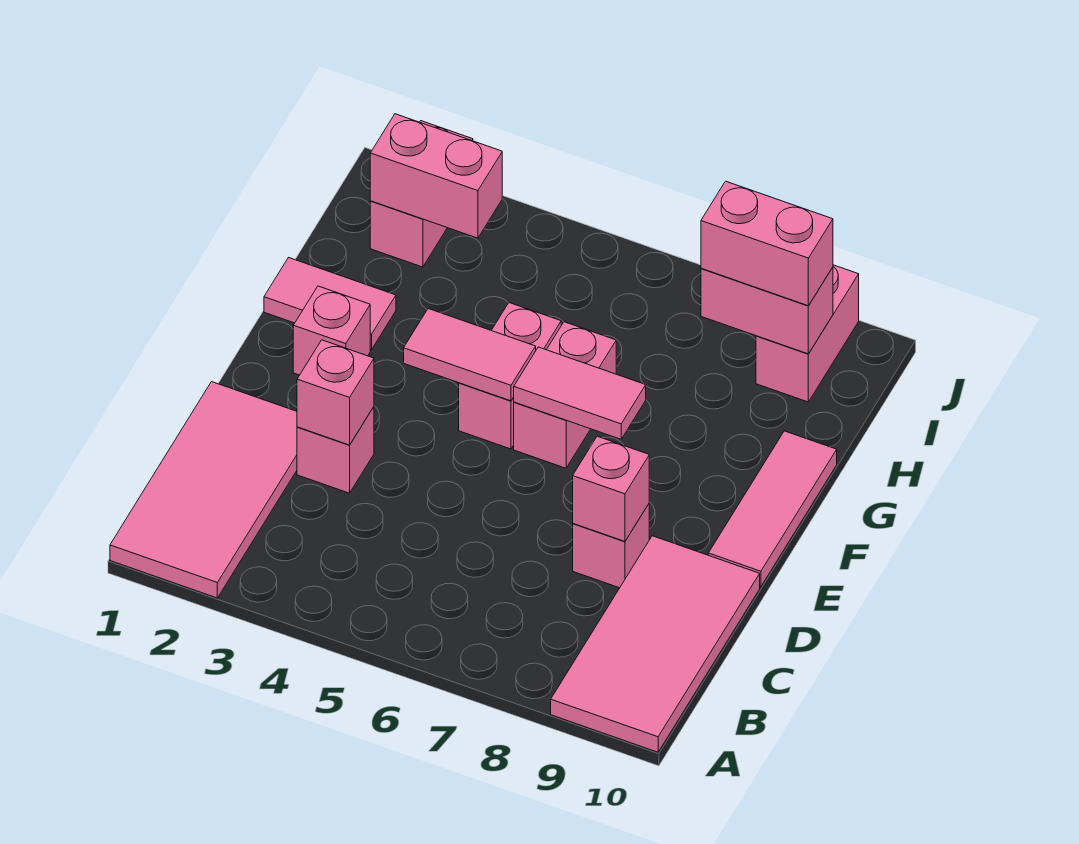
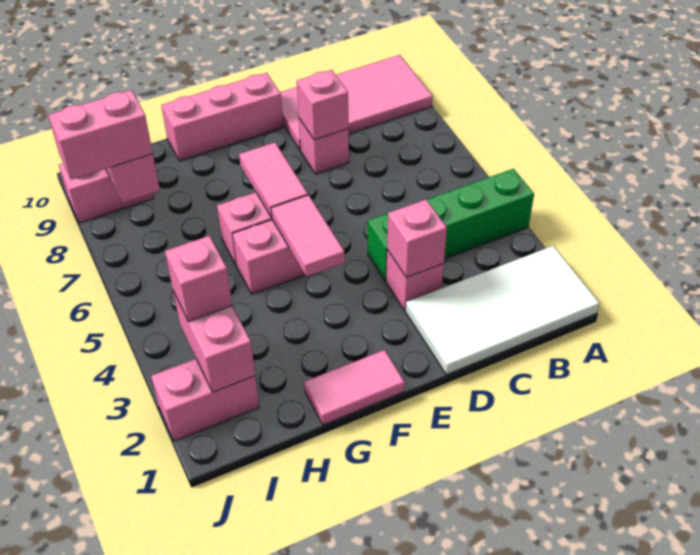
pink tile A1:D2 level 1 -> white tile A1:D2 level 1
none -> green brick A4:D4 level 1
pink tile E10:G10 level 1 -> pink brick E10:G10 level 1
pink brick F2 level 1 -> pink brick I3 level 3
pink tile G1:G2 level 1 -> pink tile F1:G1 level 1
pink brick I8:I9 level 3 -> pink brick I8:J8 level 3

